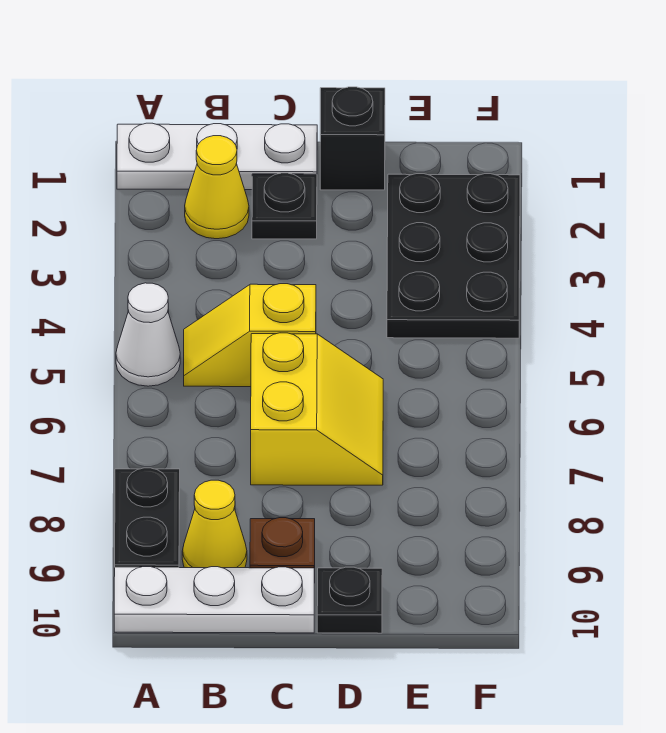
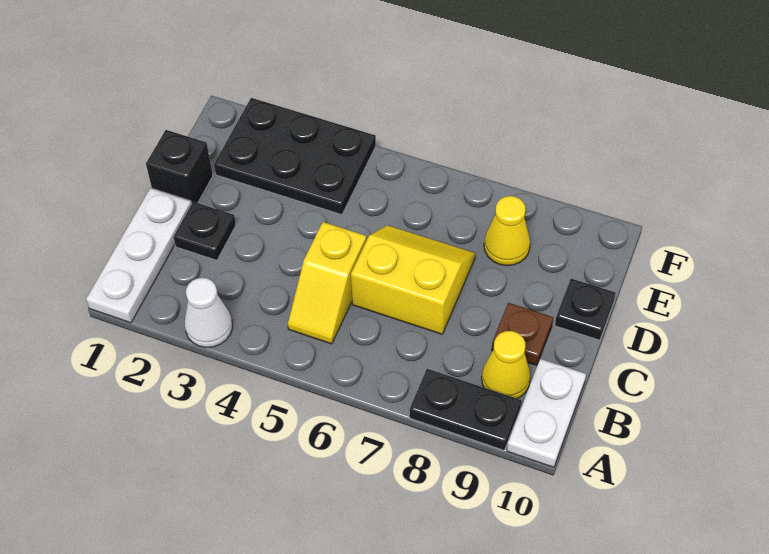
white cone A5 level 1 -> white cone A3 level 1
white plate A10:C10 level 1 -> white plate A10:B10 level 1
yellow cone B2 level 1 -> yellow cone E8 level 1

